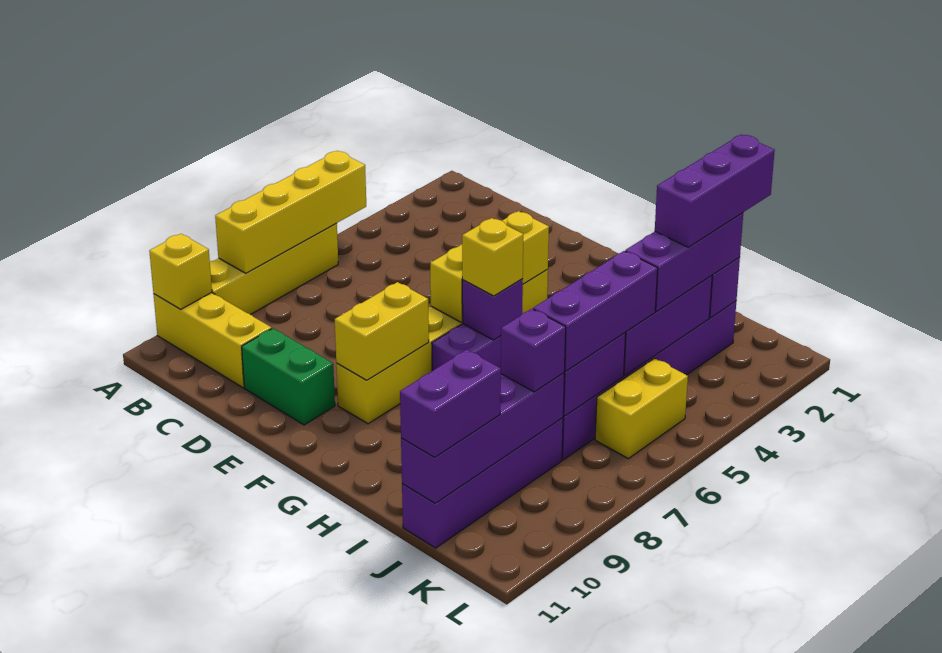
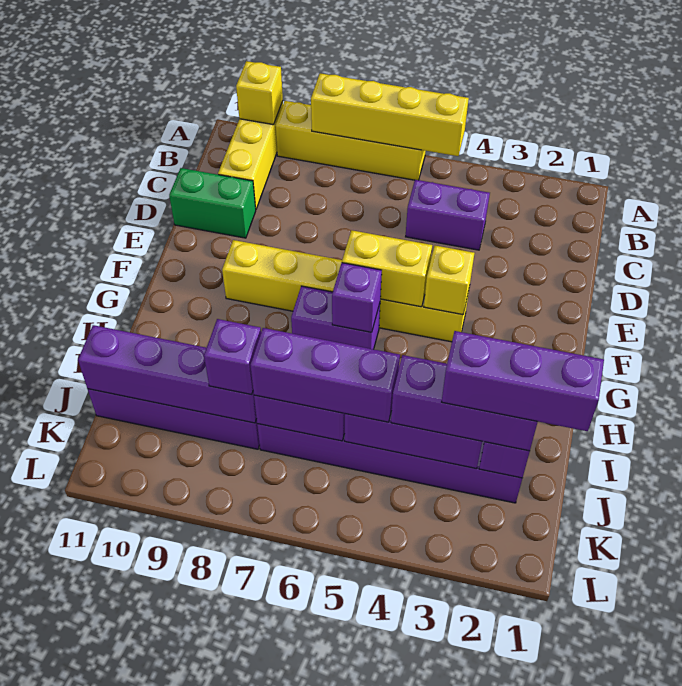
green brick D10:E10 level 1 -> green brick D10:D11 level 1
yellow brick F8:F9 level 2 -> none
yellow brick G6 level 3 -> none
purple brick J10:J11 level 3 -> purple brick C4:C5 level 1
yellow brick K5:K6 level 1 -> none

